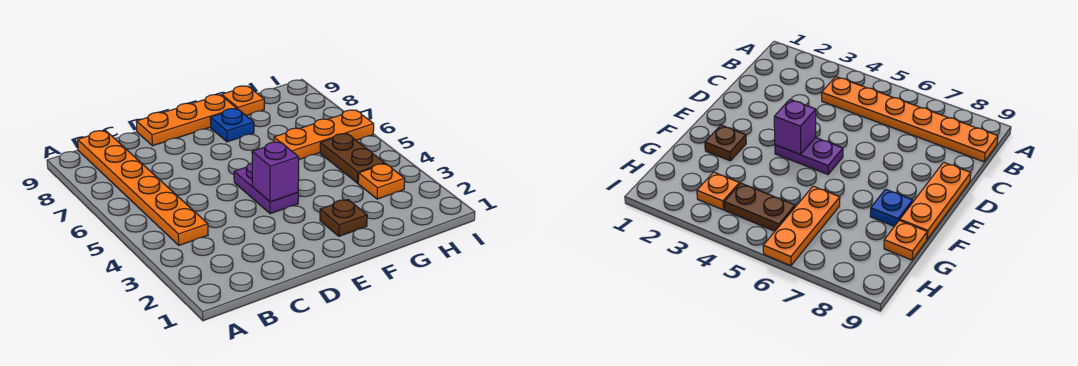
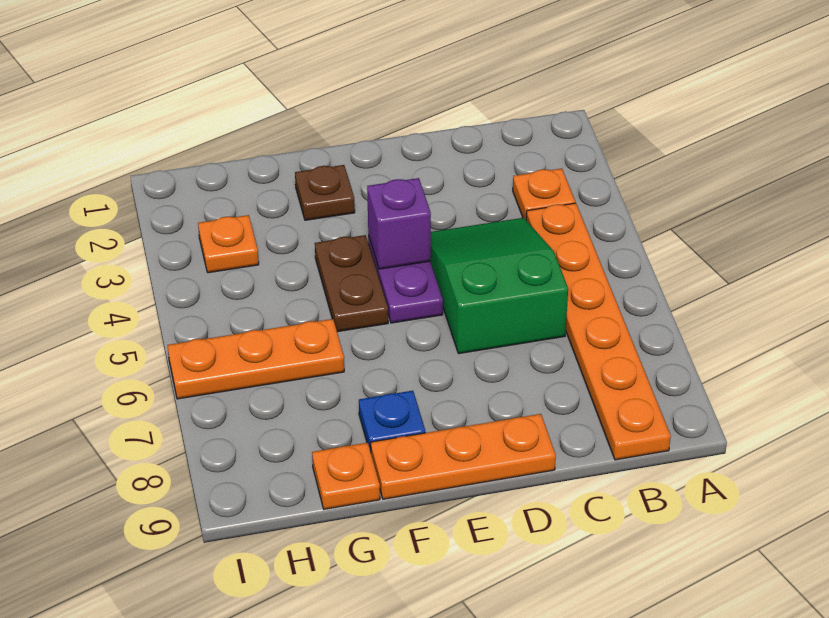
none -> orange plate B3 level 1
none -> green slope C4:D6 level 1 top 6
brown plate H4:H5 level 1 -> brown plate F4:F5 level 1

